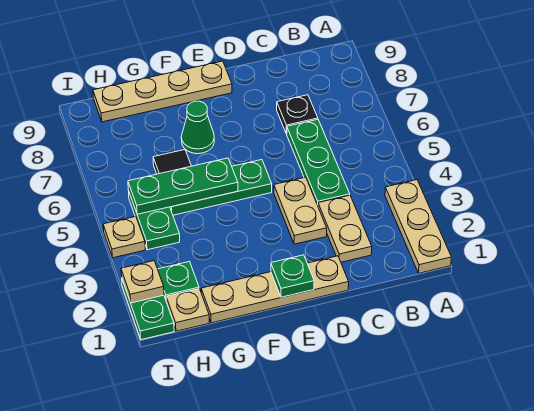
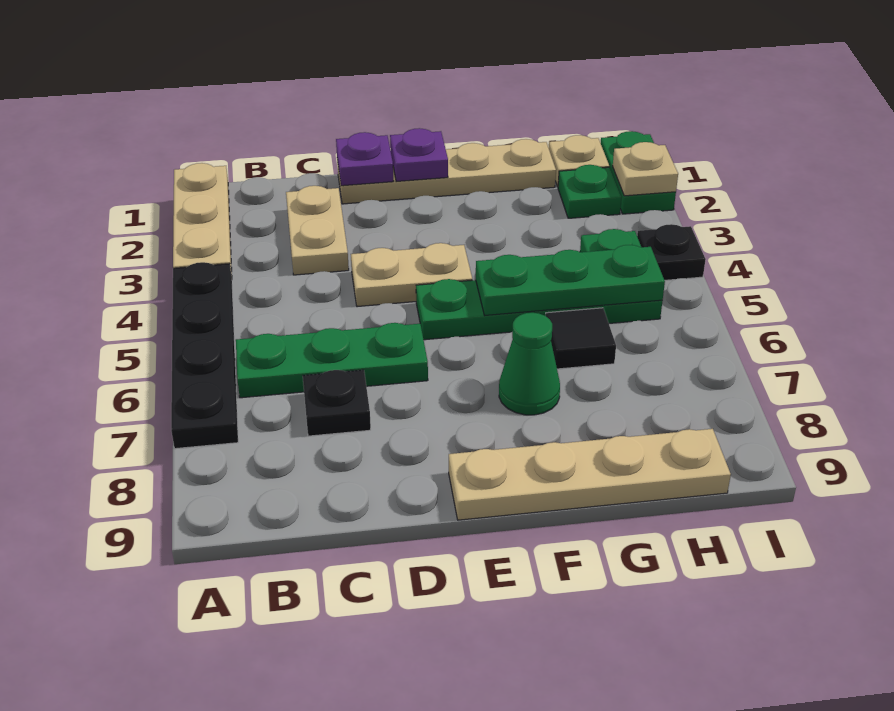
none -> black plate A4:A7 level 1
green plate C4:C6 level 1 -> green plate B6:D6 level 1
none -> purple plate D1 level 2
tan plate D3:D4 level 1 -> tan plate D4:E4 level 1
green plate E1 level 2 -> purple plate E1 level 2
tan plate I4 level 1 -> black plate I4 level 1

